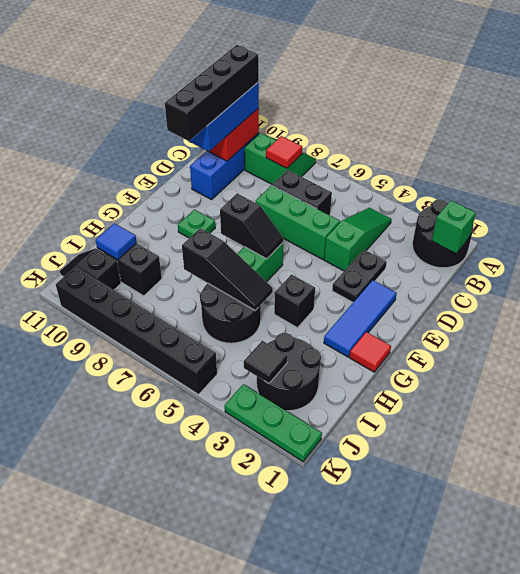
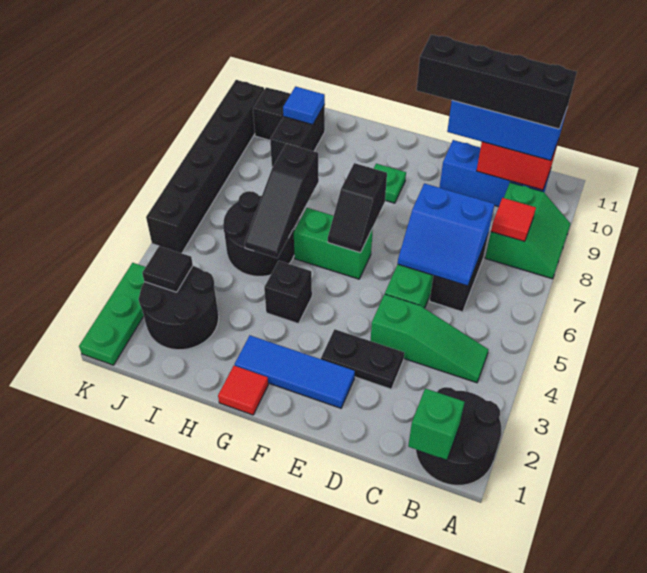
none -> blue slope C6:D7 level 2 top 7

